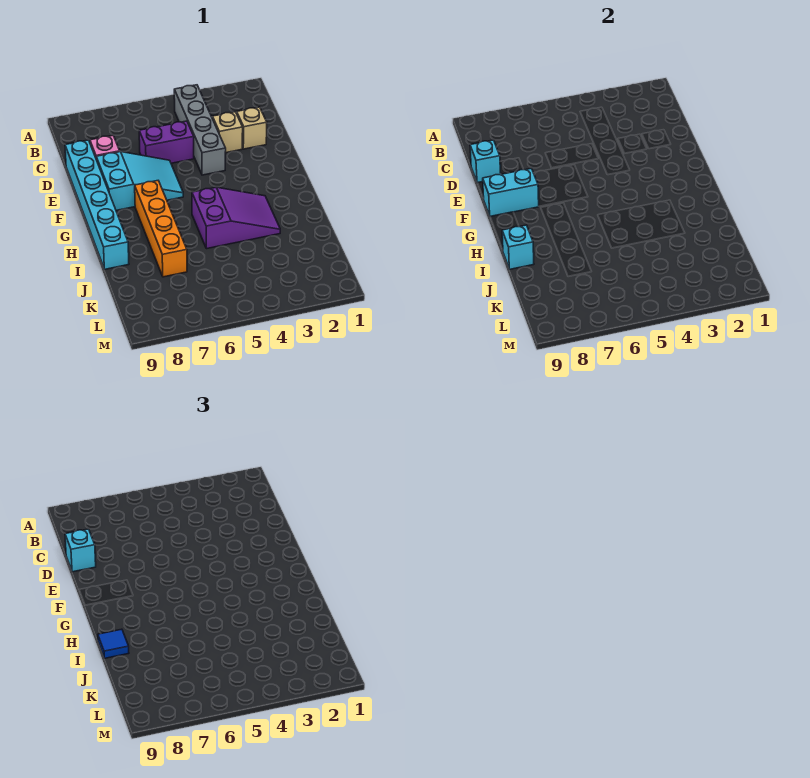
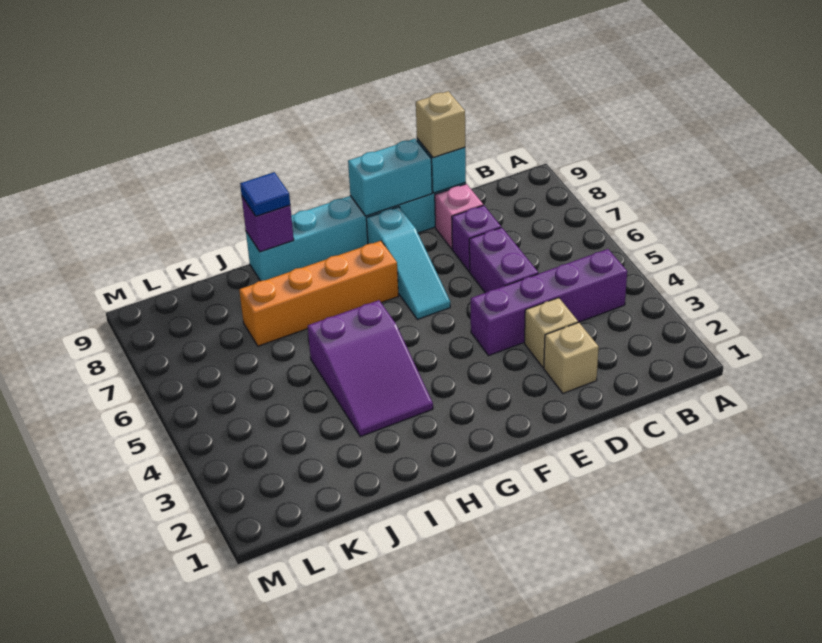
grey brick B4:E4 level 1 -> purple brick B4:E4 level 1
none -> purple brick D7 level 1
cyan brick D9 level 3 -> tan brick D9 level 3
cyan slope E6:F8 level 1 top 8 -> cyan slope F6:F8 level 1 top 8
cyan brick F8:F9 level 2 -> cyan brick E9:F9 level 2
cyan brick I9 level 2 -> purple brick I9 level 2

